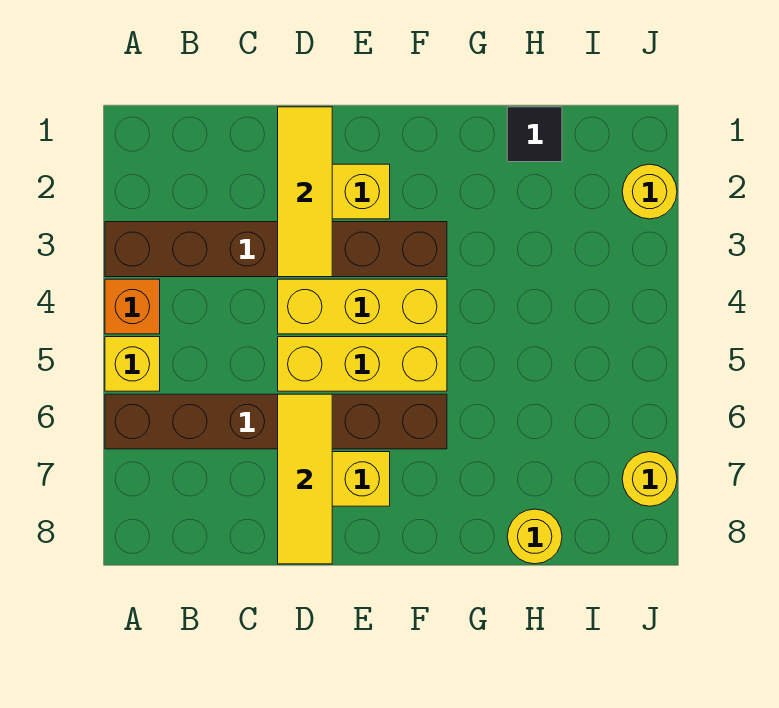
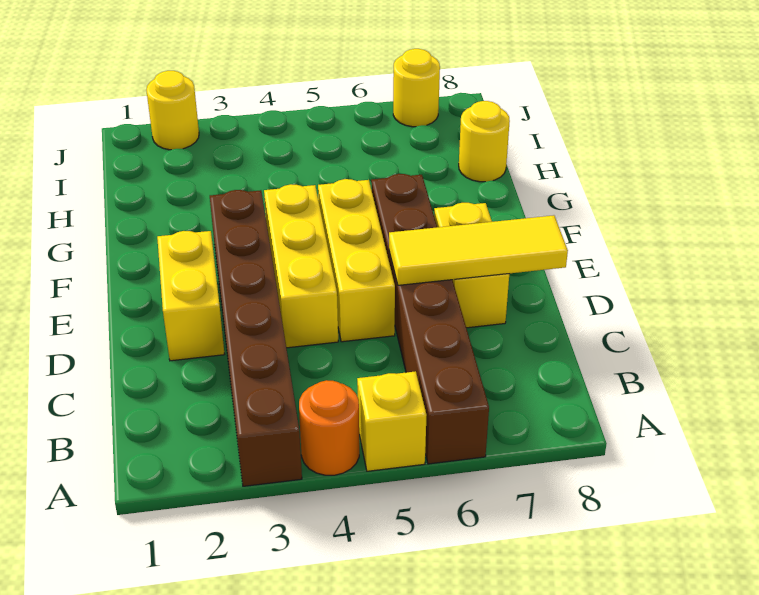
orange brick A4 level 1 -> orange round brick A4 level 1
yellow tile D1:D3 level 2 -> none
black tile H1 level 1 -> none

